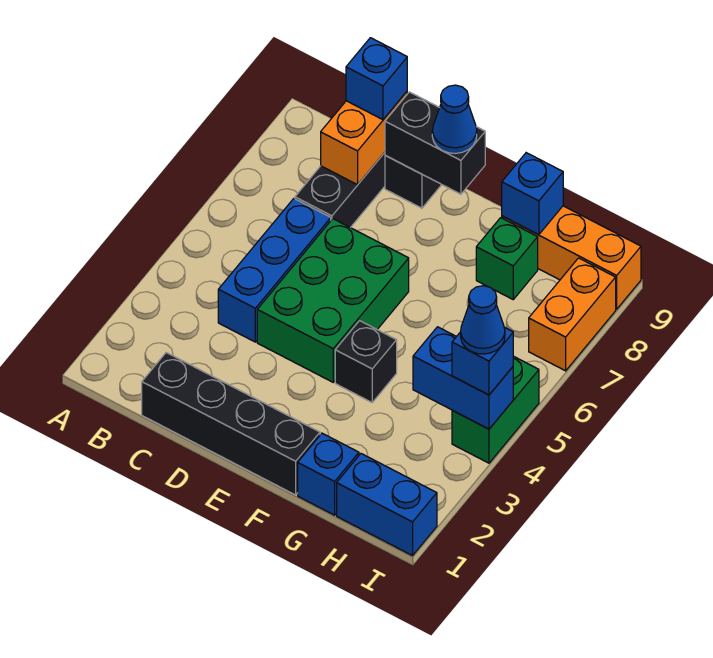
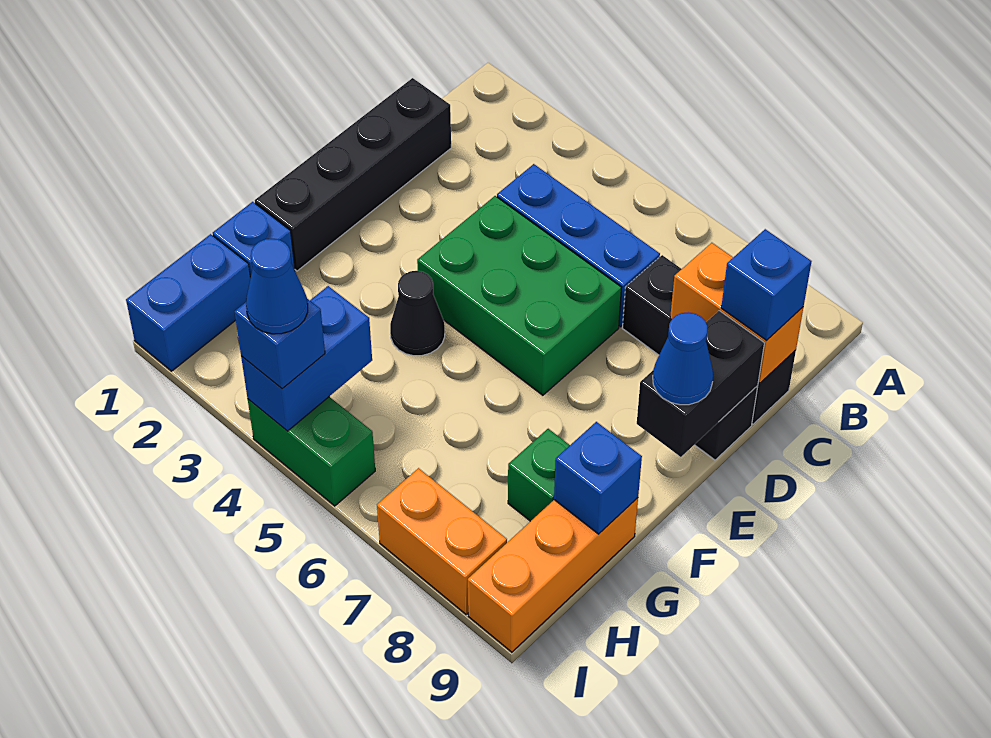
black brick F4 level 1 -> black cone F4 level 1

